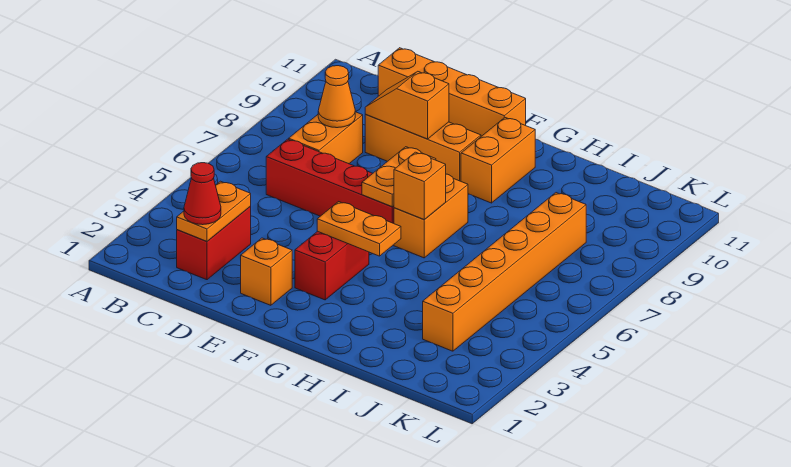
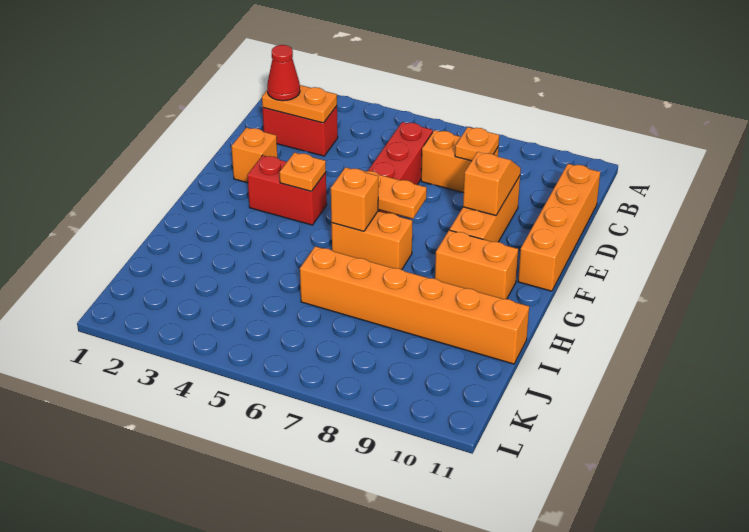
orange cone C8 level 2 -> orange plate C8 level 2
orange plate F4:G4 level 2 -> orange plate F4 level 2
orange brick J3:J8 level 1 -> orange brick I6:I11 level 1

